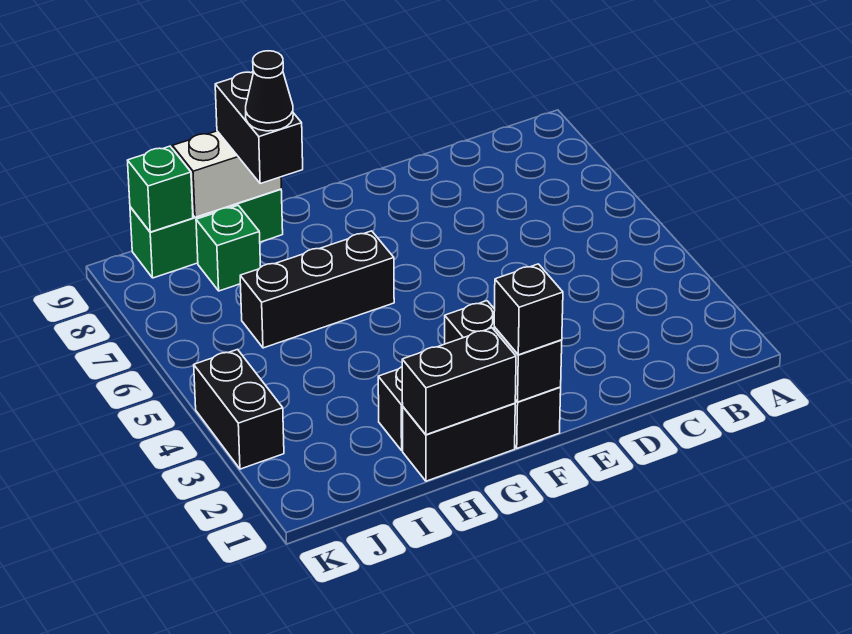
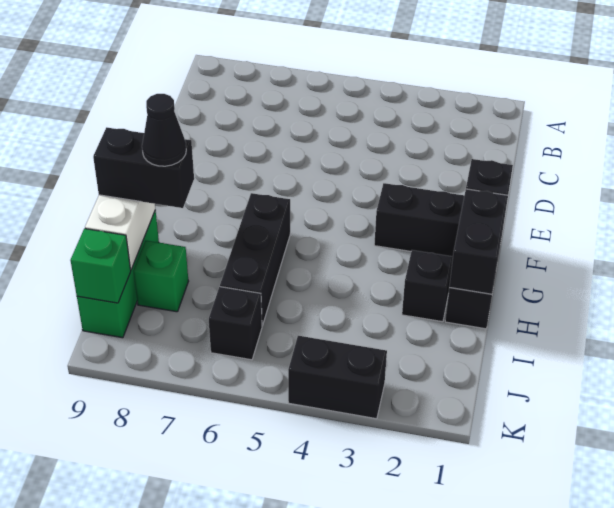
black brick F1 level 3 -> black brick J6 level 1

